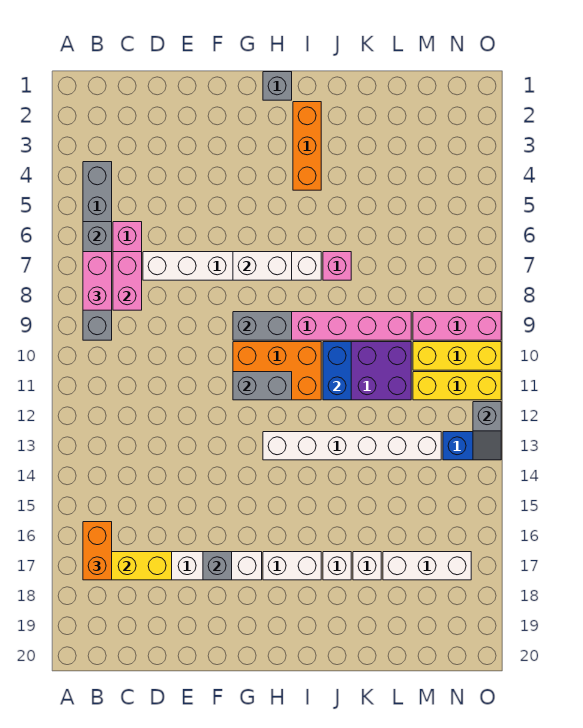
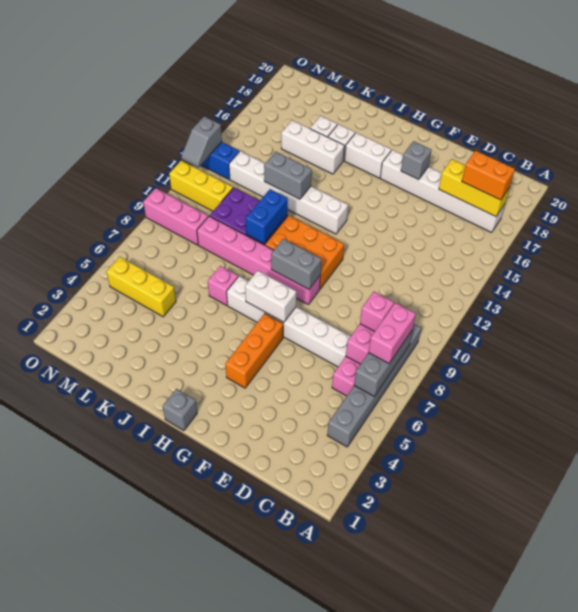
orange brick B16:B17 level 3 -> orange brick B17:C17 level 3
none -> pink brick C8 level 3
grey brick G11:H11 level 2 -> grey brick J13:K13 level 2
orange brick I2:I4 level 1 -> orange brick G4:G6 level 1
white brick L17:N17 level 1 -> white brick J16:L16 level 1
yellow brick M10:O10 level 1 -> yellow brick L5:N5 level 1
grey slope O12:O13 level 2 top 12 -> grey slope O12:O13 level 2 top 13

